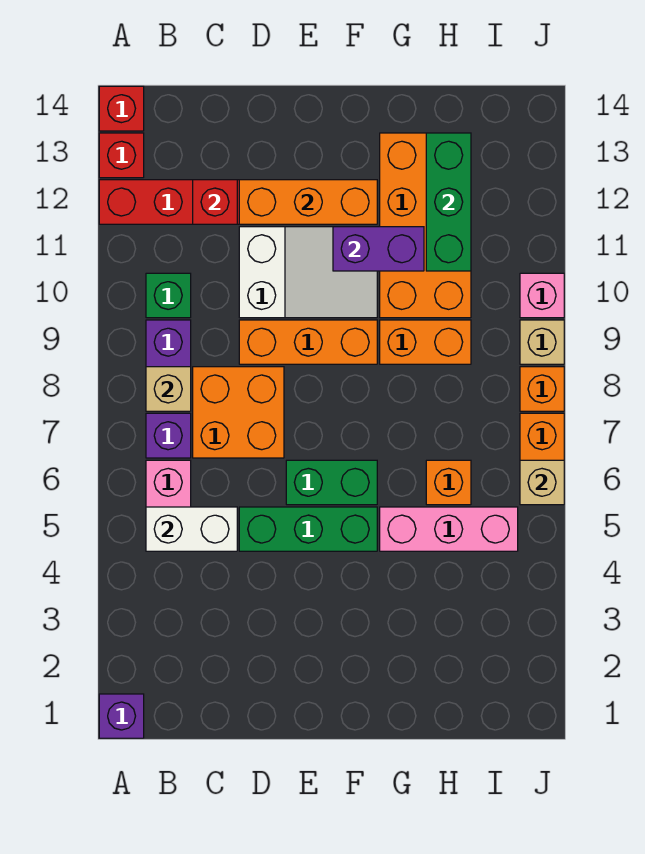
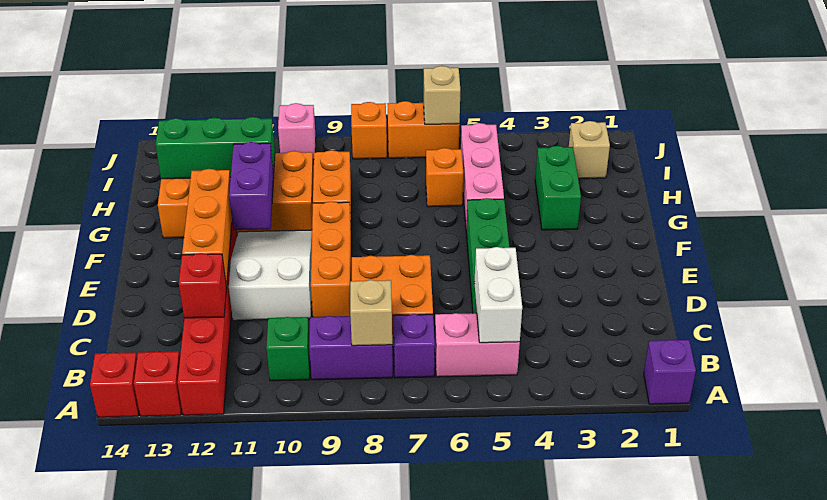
green brick E6:F6 level 1 -> green brick G3:H3 level 1
tan brick J9 level 1 -> tan brick I2 level 1

